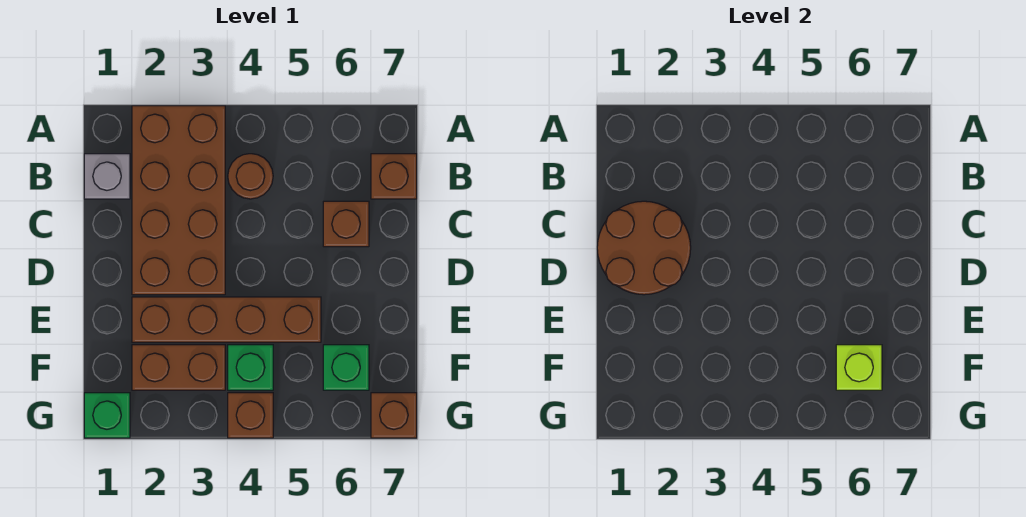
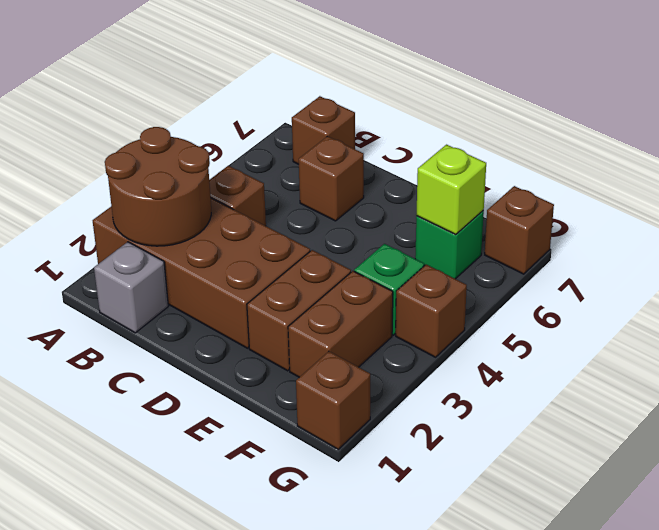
brown round brick B4 level 1 -> brown brick B4 level 1
brown round brick C1:D2 level 2 -> brown round brick A2:B3 level 2
brown brick E2:E5 level 1 -> brown brick E2:E3 level 1
green brick G1 level 1 -> brown brick G1 level 1

